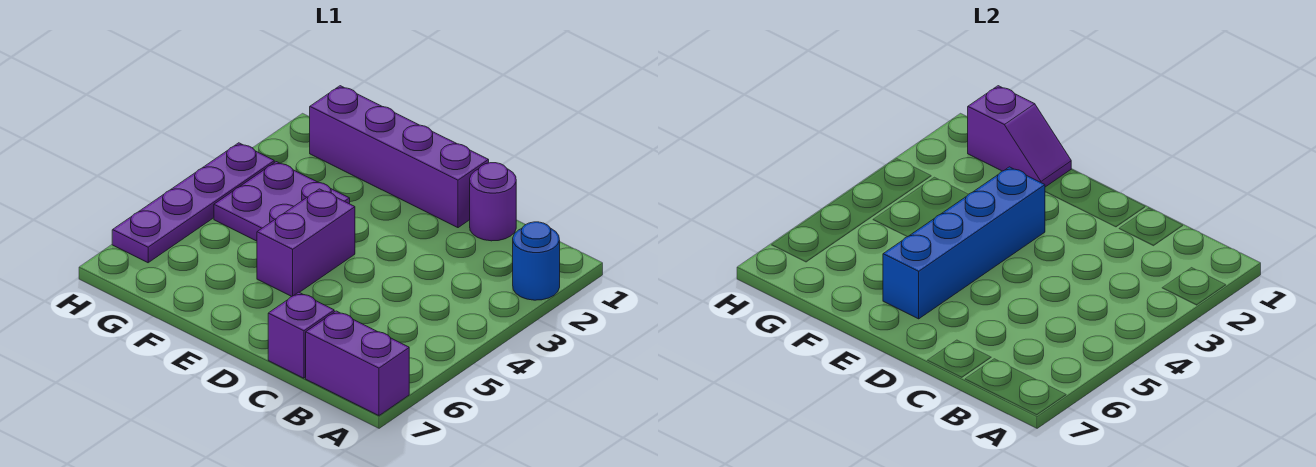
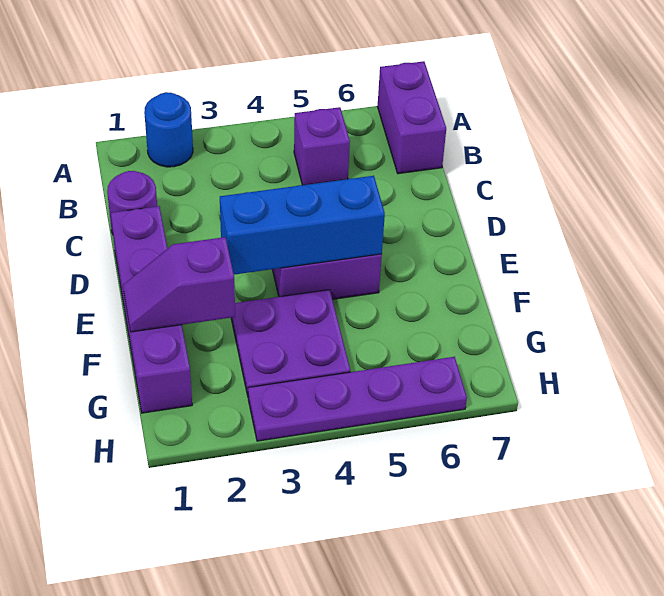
purple brick C7 level 1 -> purple brick B5 level 1
blue brick E3:E6 level 2 -> blue brick E3:E5 level 2
purple slope F1:G1 level 2 top G -> purple slope F1:F2 level 2 top 2

